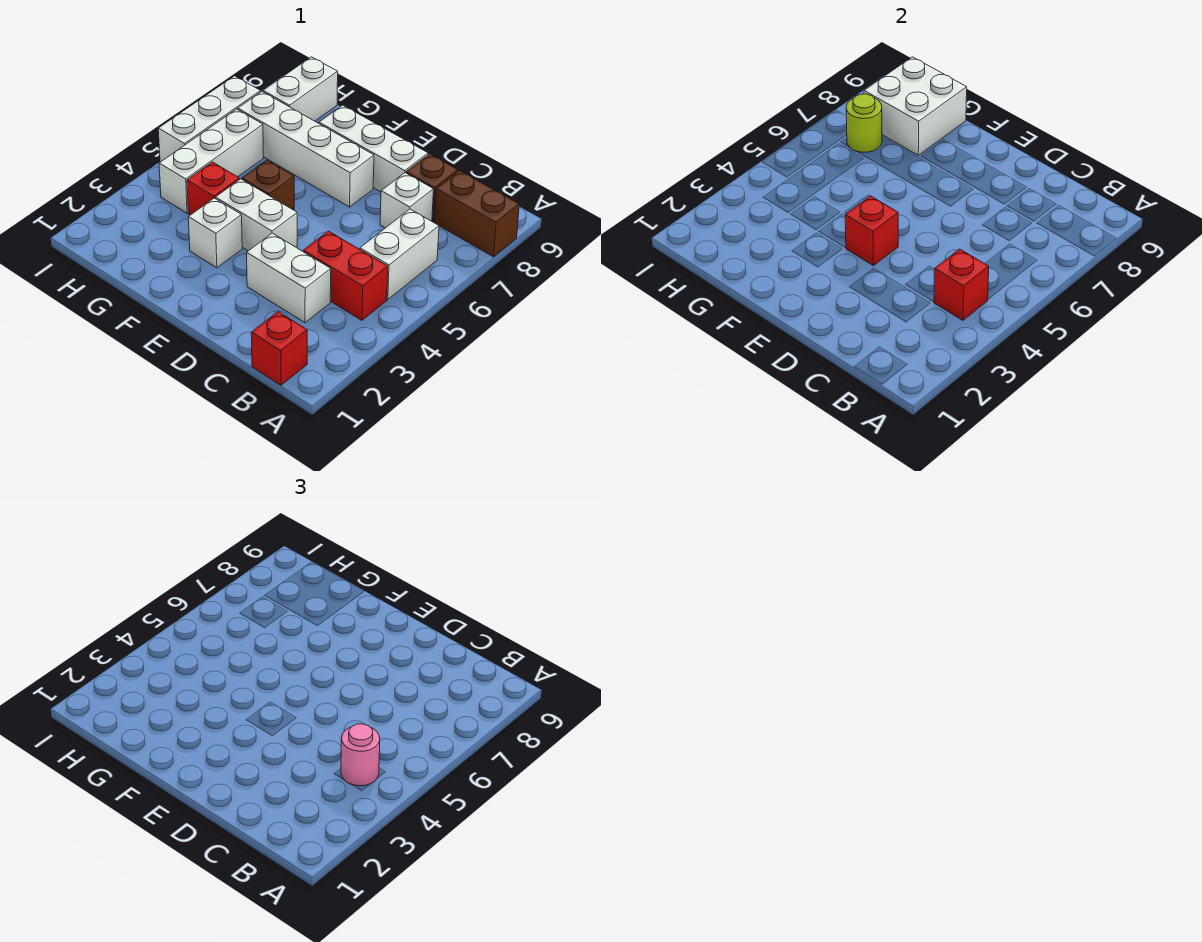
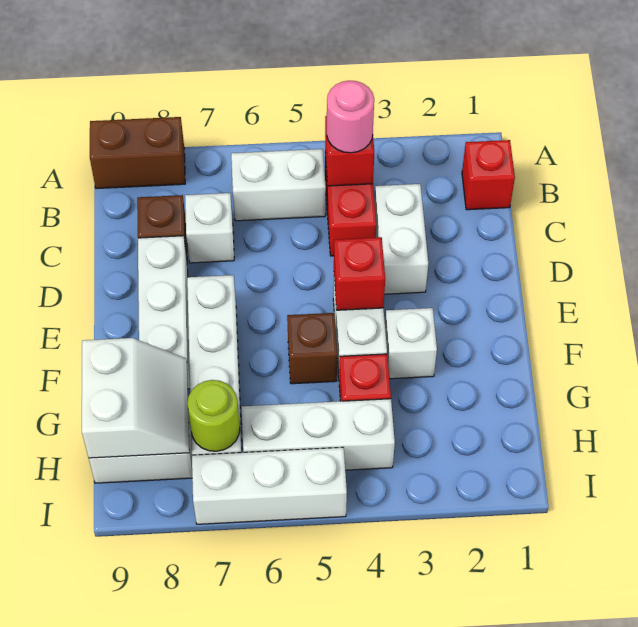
brown brick A8:B8 level 1 -> brown brick A8:A9 level 1
white brick G8:H9 level 2 -> white slope G8:H9 level 2 top 9

